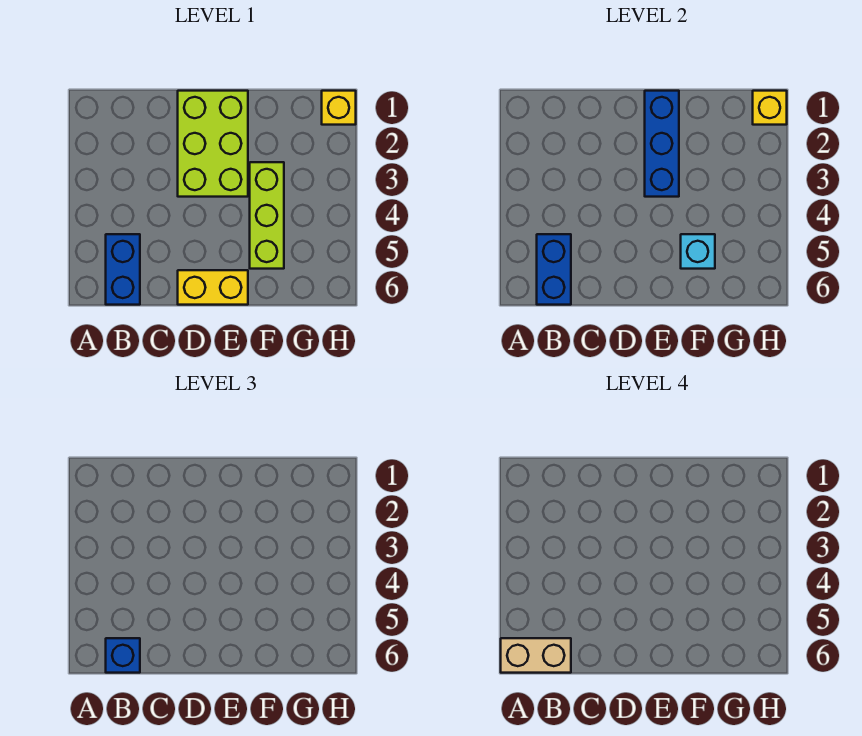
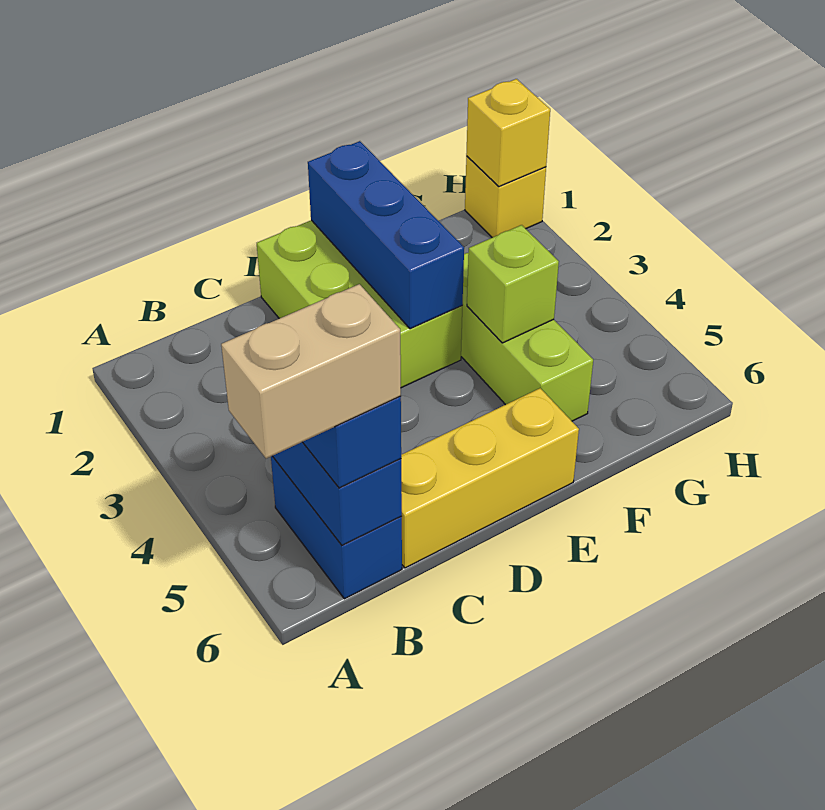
yellow brick D6:E6 level 1 -> yellow brick C6:E6 level 1
none -> lime brick F4 level 2
cyan brick F5 level 2 -> none

